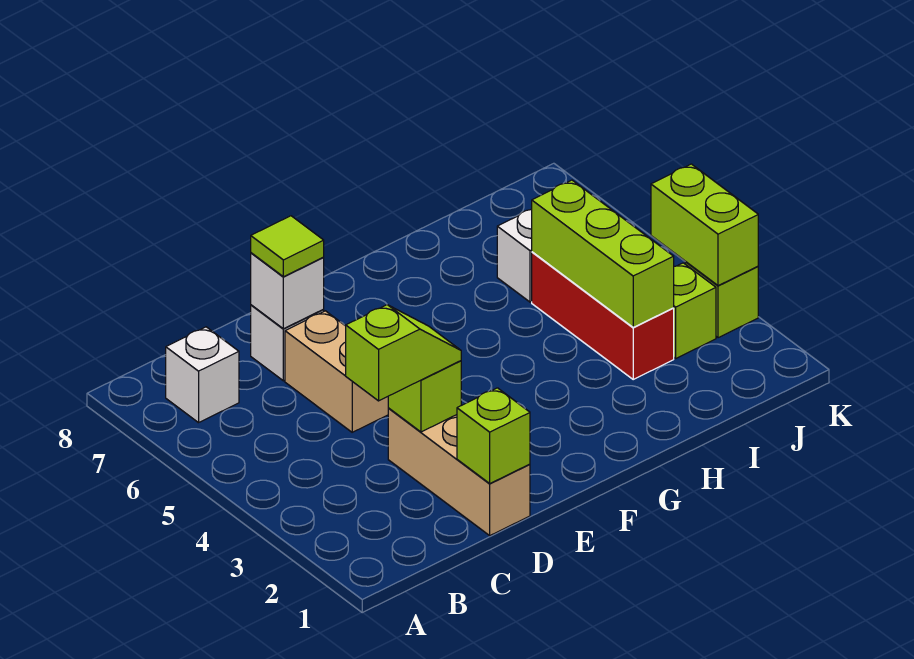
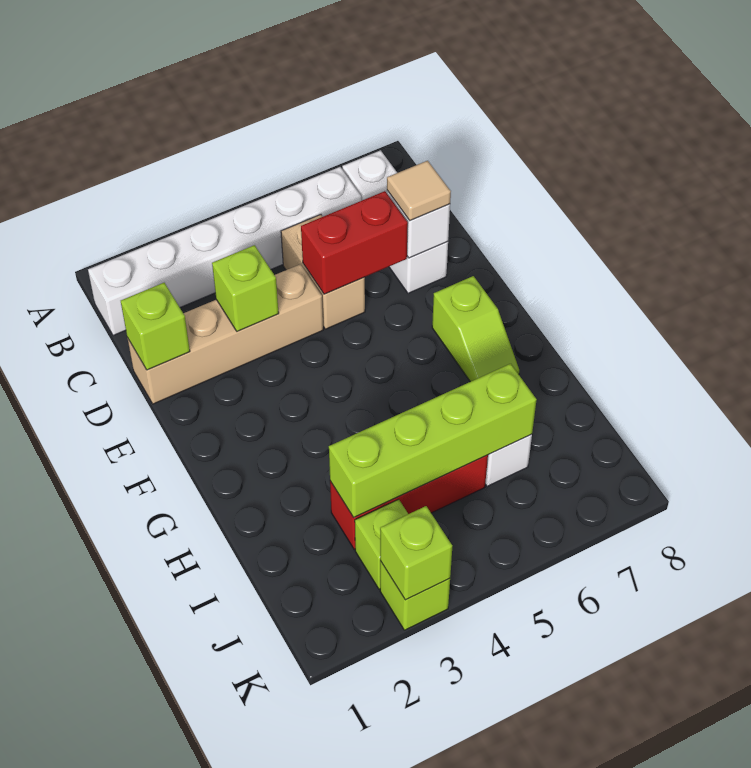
none -> white brick B1:B6 level 1
lime slope C3:D3 level 3 top C -> lime slope F7:G7 level 1 top F
tan brick D1:D3 level 1 -> tan brick D1:D4 level 1
tan brick D5:D6 level 1 -> tan brick C5:D5 level 1
none -> red brick D5:D6 level 2
lime tile D7 level 3 -> tan tile D7 level 3
lime brick I3:I5 level 2 -> lime brick I3:I6 level 2
lime brick K3:K4 level 2 -> lime brick K3 level 2

